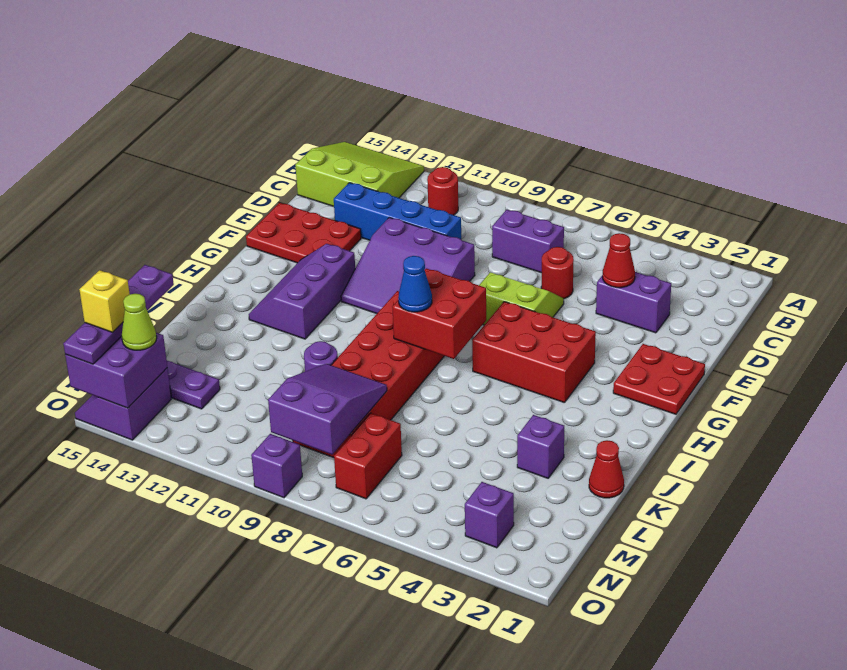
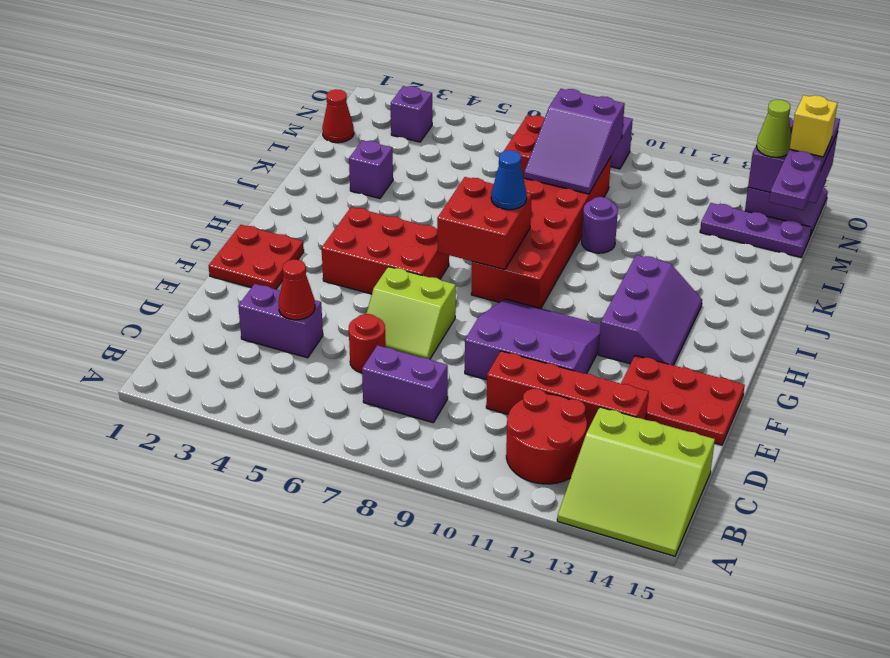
red round brick B11 level 1 -> red round brick B11:C12 level 1
blue brick D10:D13 level 1 -> red brick D10:D13 level 1
red cone K1 level 1 -> red cone M1 level 1

